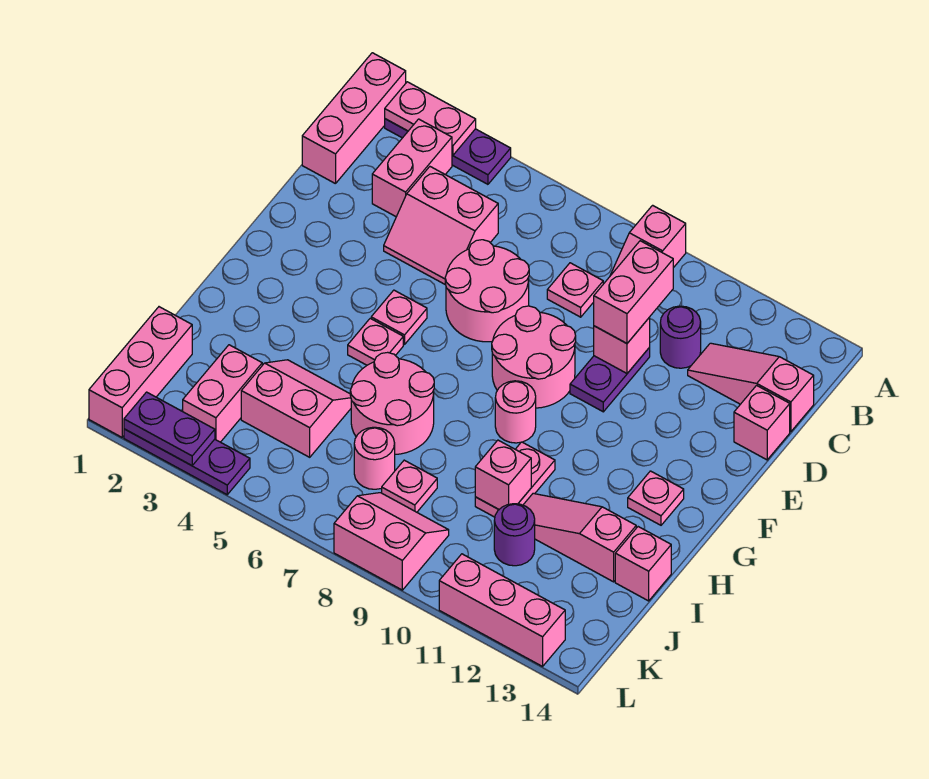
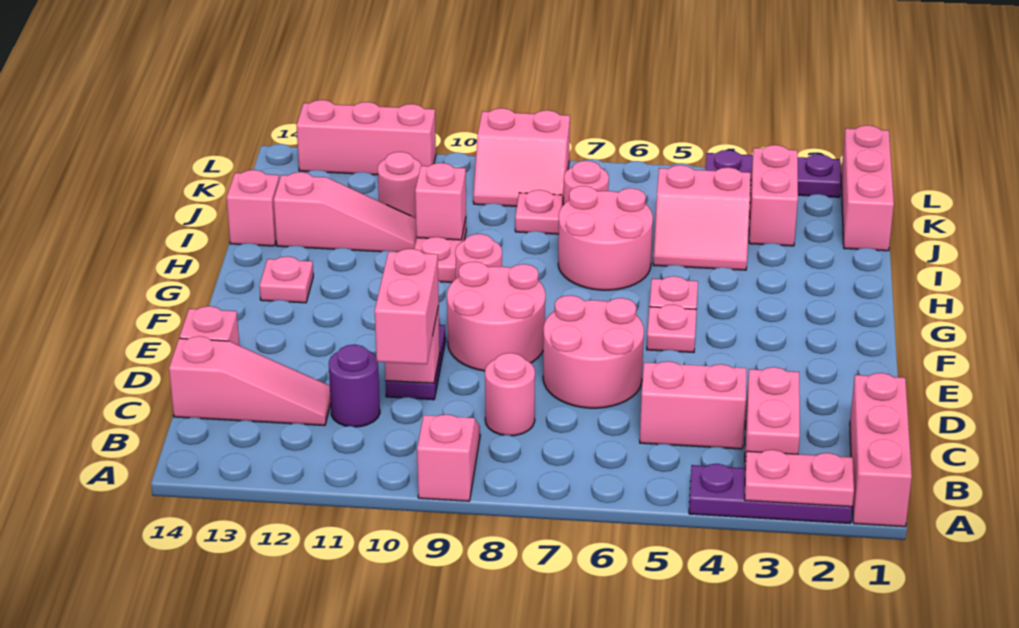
pink plate C8 level 1 -> pink round brick C8 level 1
purple round brick J11 level 1 -> pink round brick J11 level 1
purple plate L2:L3 level 2 -> none

